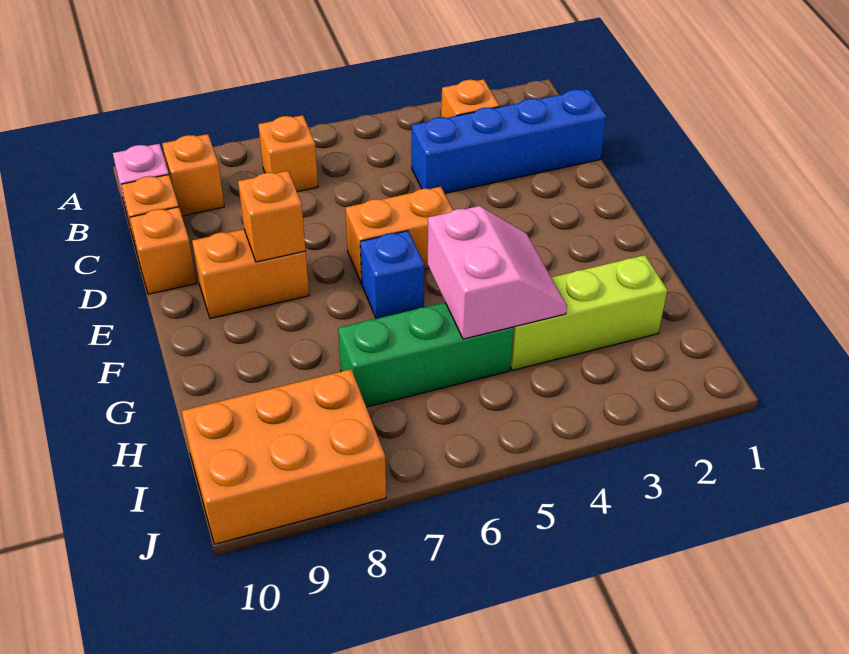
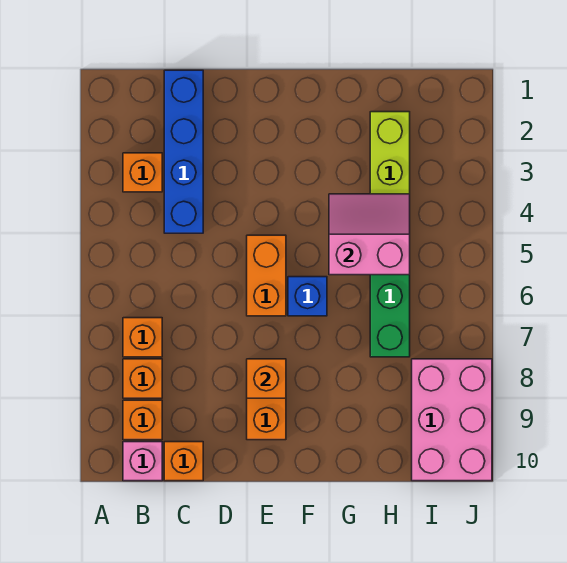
orange brick D10 level 1 -> orange brick B8 level 1
orange brick I8:J10 level 1 -> pink brick I8:J10 level 1

